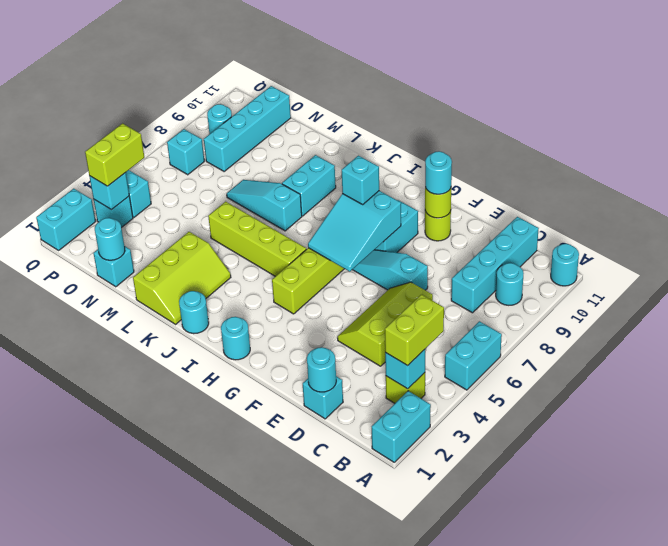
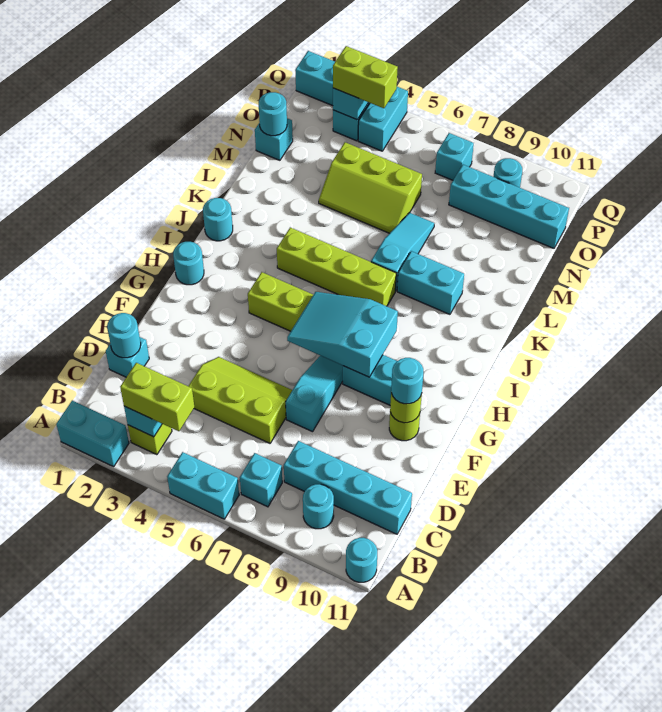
cyan brick H8 level 3 -> cyan brick B7 level 1
lime brick I5:L5 level 1 -> lime brick J4:J7 level 1
lime slope K1:L3 level 1 top L -> lime slope M4:N6 level 1 top N

